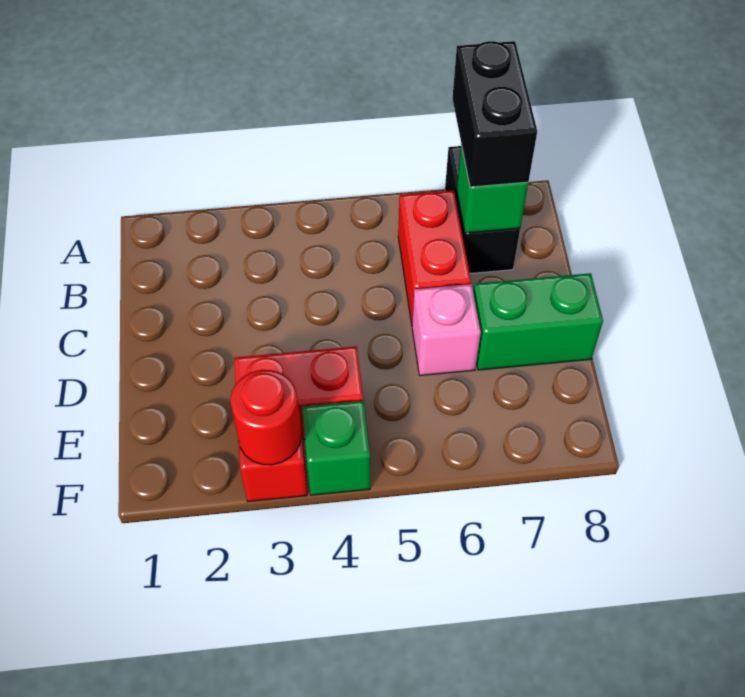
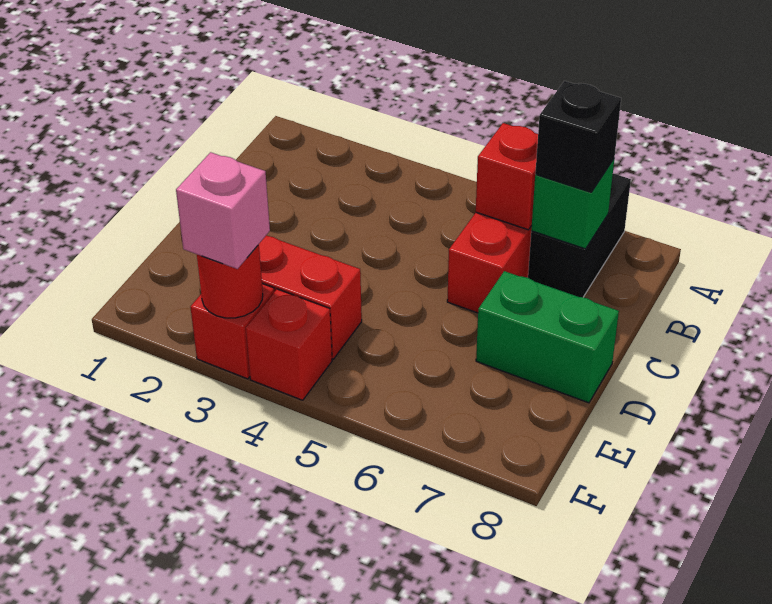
black brick A7:B7 level 3 -> black brick B7 level 3
none -> red brick B6 level 2
pink brick D6 level 1 -> pink brick F3 level 3
green brick F4 level 1 -> red brick F4 level 1

